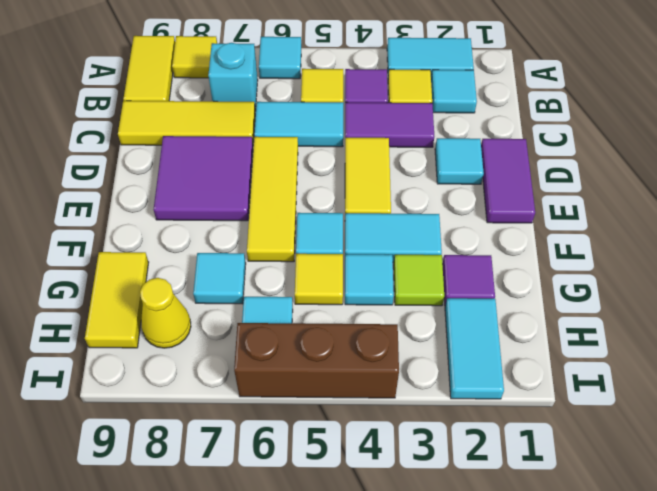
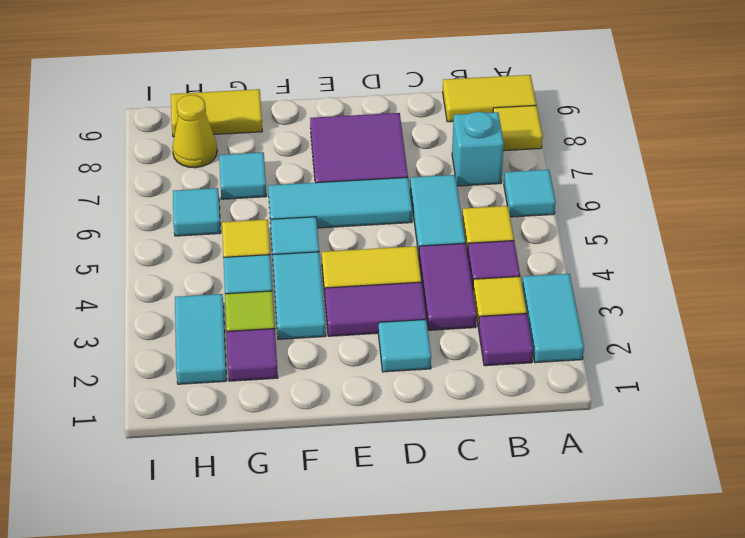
cyan tile B2 level 1 -> purple tile B2 level 1
yellow tile C7:C9 level 1 -> none
purple tile D1:E1 level 1 -> purple tile D3:E3 level 1
yellow tile D6:F6 level 1 -> cyan tile D6:F6 level 1
cyan tile H2:I2 level 1 -> cyan tile H2:H3 level 1
brown brick I4:I6 level 1 -> none

